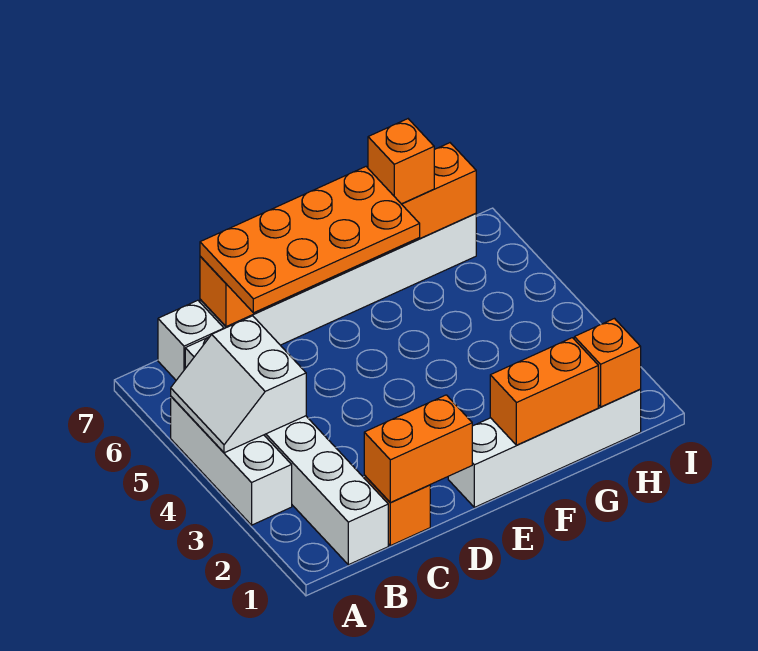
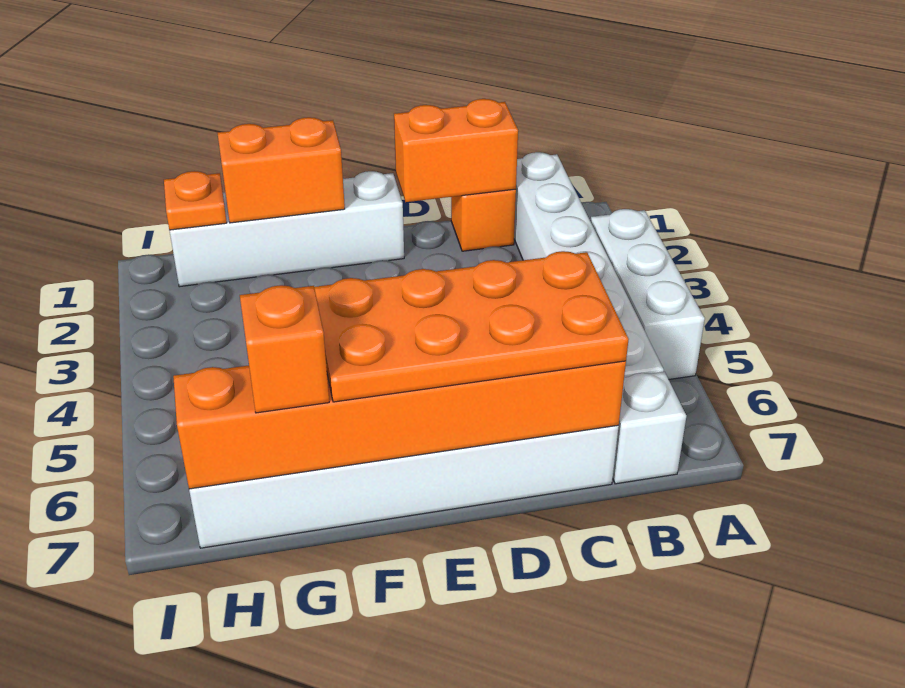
white slope A4:B5 level 2 top B -> none
orange brick H1 level 2 -> orange plate H1 level 2

